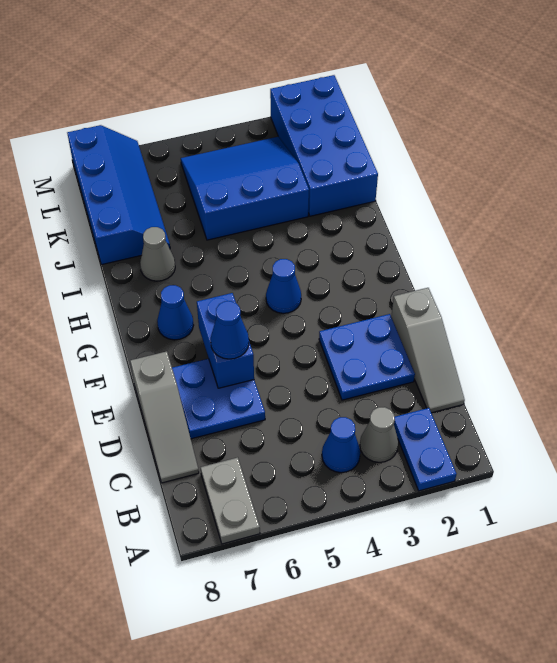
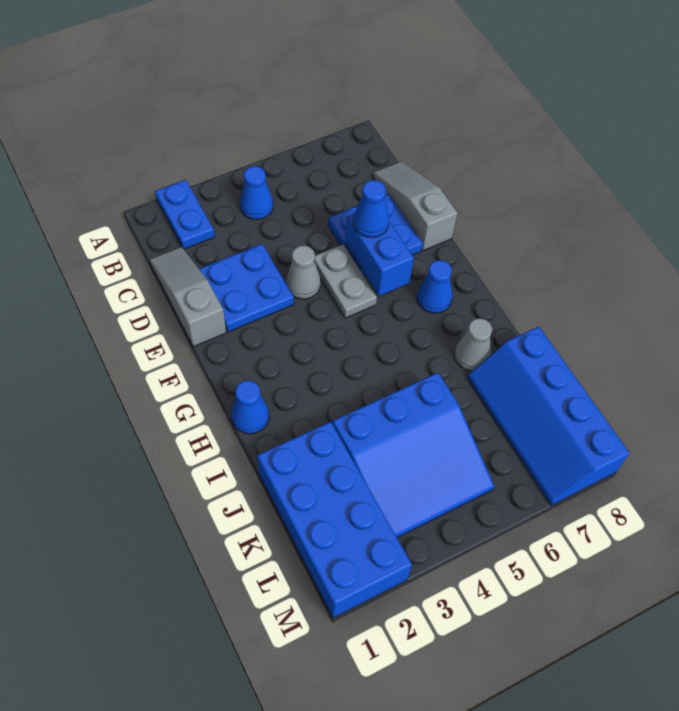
grey plate A7:B7 level 1 -> grey plate E5:F5 level 1
grey cone B3 level 1 -> grey cone E4 level 1
blue cone G4 level 1 -> blue cone H1 level 1

